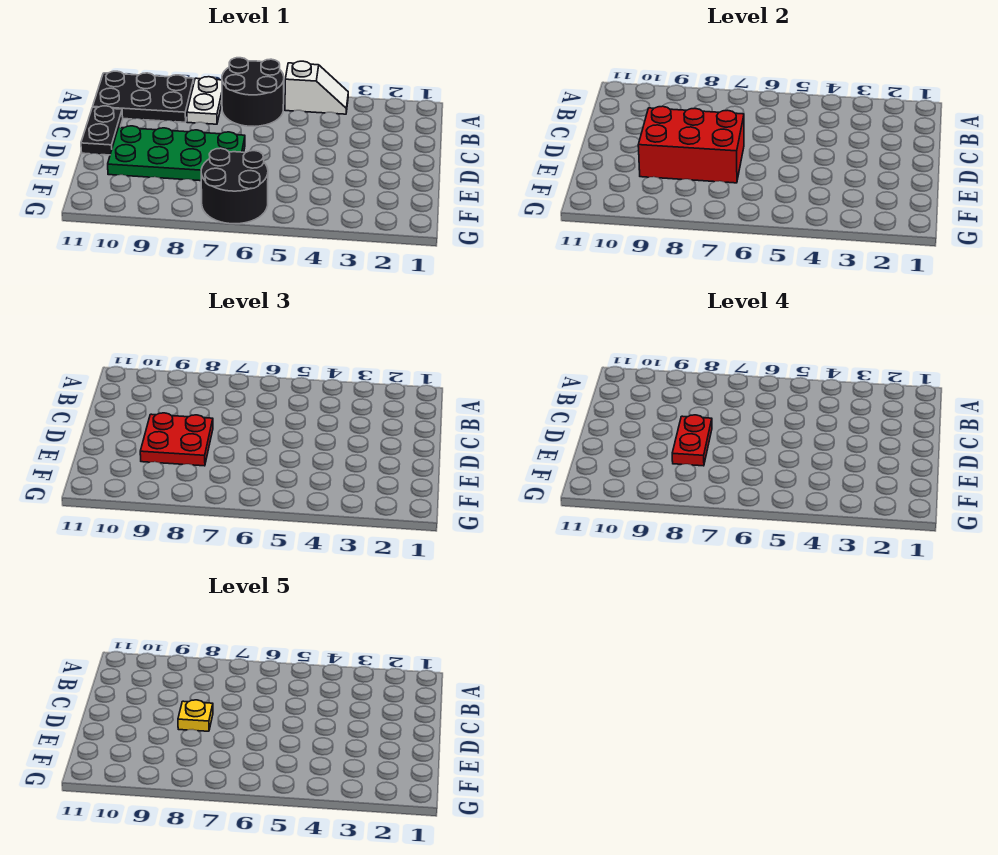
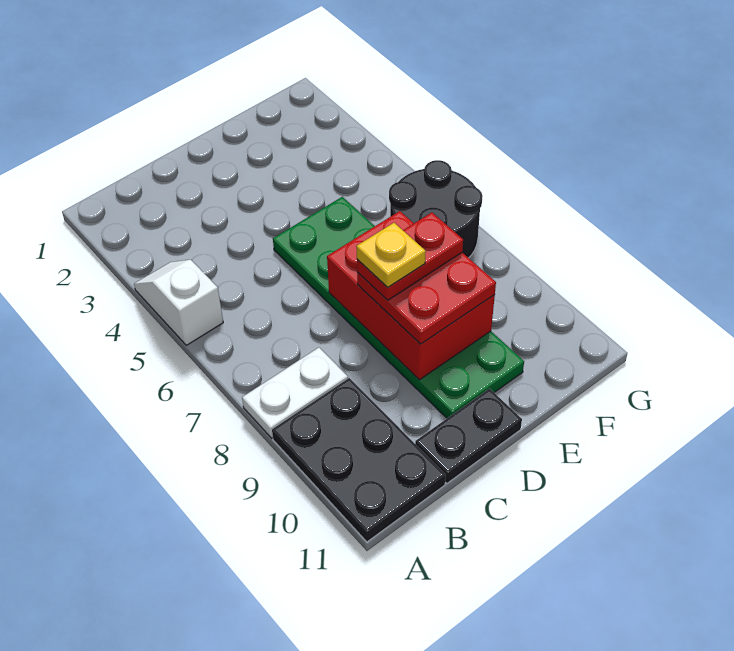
black round brick A6:B7 level 1 -> none
green plate D7:E10 level 1 -> green plate D5:E10 level 1

